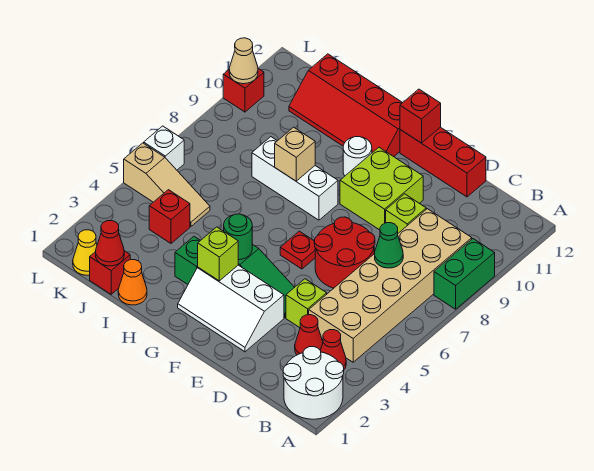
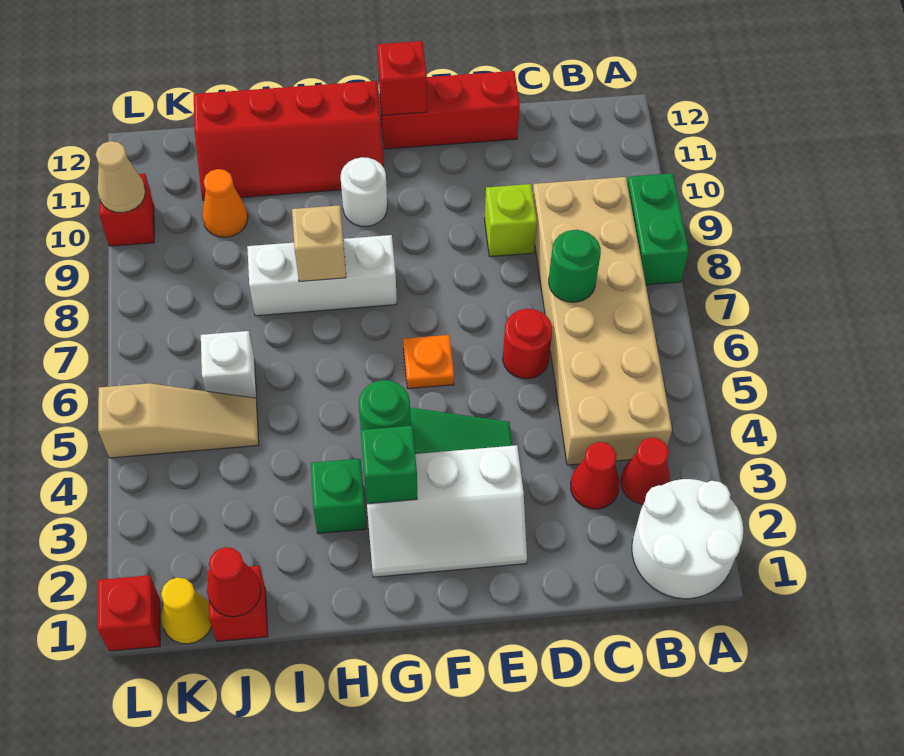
green cone C7 level 2 -> green round brick C7 level 2
lime brick D4 level 1 -> none
red round brick D6:E7 level 1 -> red round brick D6 level 1
lime brick E9:F10 level 1 -> none
red plate F6 level 1 -> orange plate F6 level 1
lime brick G3 level 2 -> green brick G3 level 2
orange cone I1 level 1 -> orange cone J10 level 1
red brick J4 level 1 -> red brick L1 level 1
white brick L6 level 1 -> white brick J6 level 1

